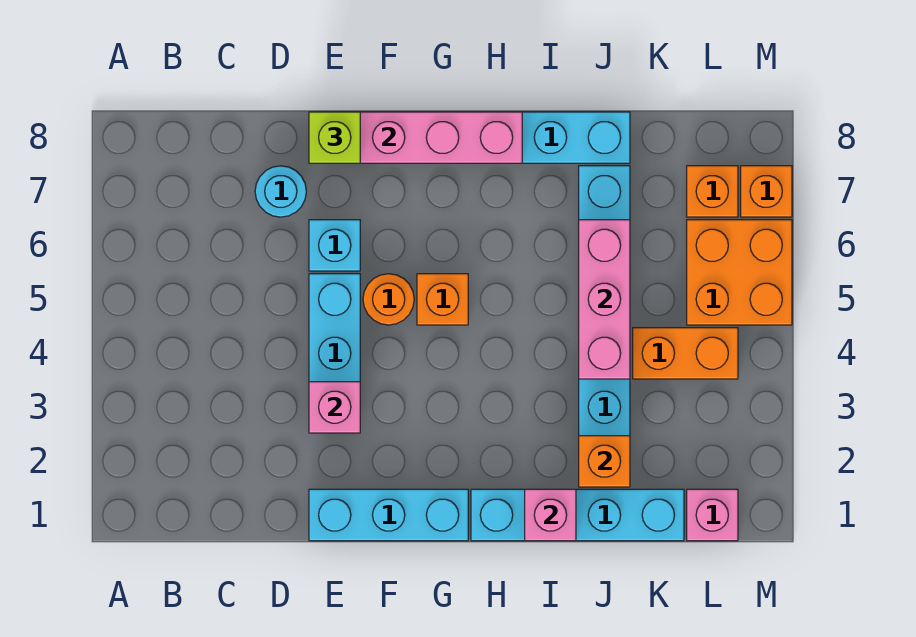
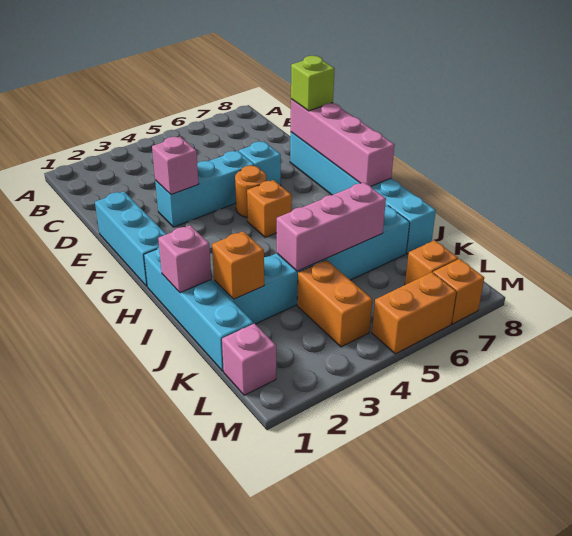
cyan round brick D7 level 1 -> none
orange brick L5:M6 level 1 -> orange brick M5:M6 level 1

